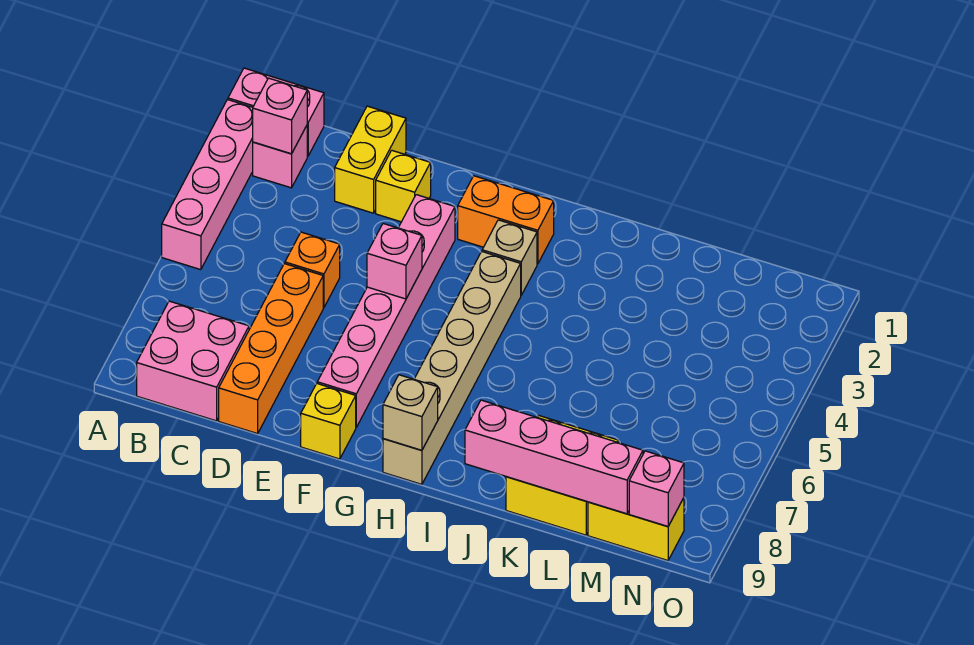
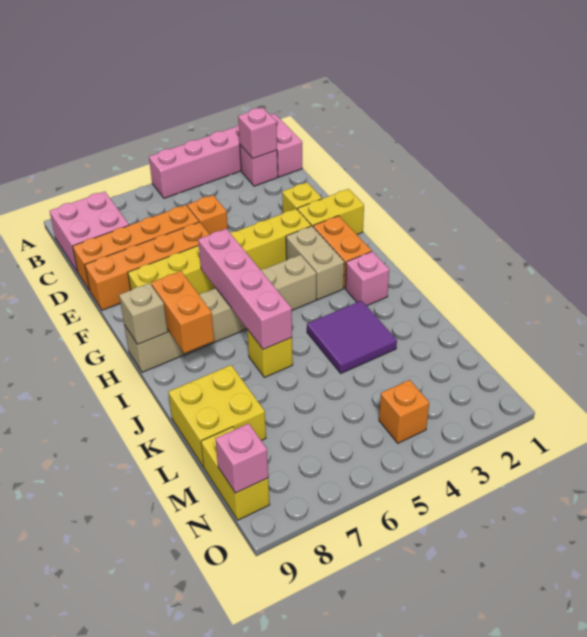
yellow brick D1:D2 level 1 -> yellow brick F1:F2 level 1
none -> orange brick E6:E9 level 1
pink brick F3:F8 level 1 -> yellow brick F3:F8 level 1
pink brick F5 level 2 -> pink brick I2 level 1
yellow brick F9 level 1 -> yellow brick J6 level 1
tan brick H3 level 1 -> tan brick G3:H3 level 1
none -> orange brick H8:I8 level 2
none -> purple tile J3:K4 level 1
pink brick J9:M9 level 2 -> pink brick G6:J6 level 2
none -> orange brick N4 level 1

